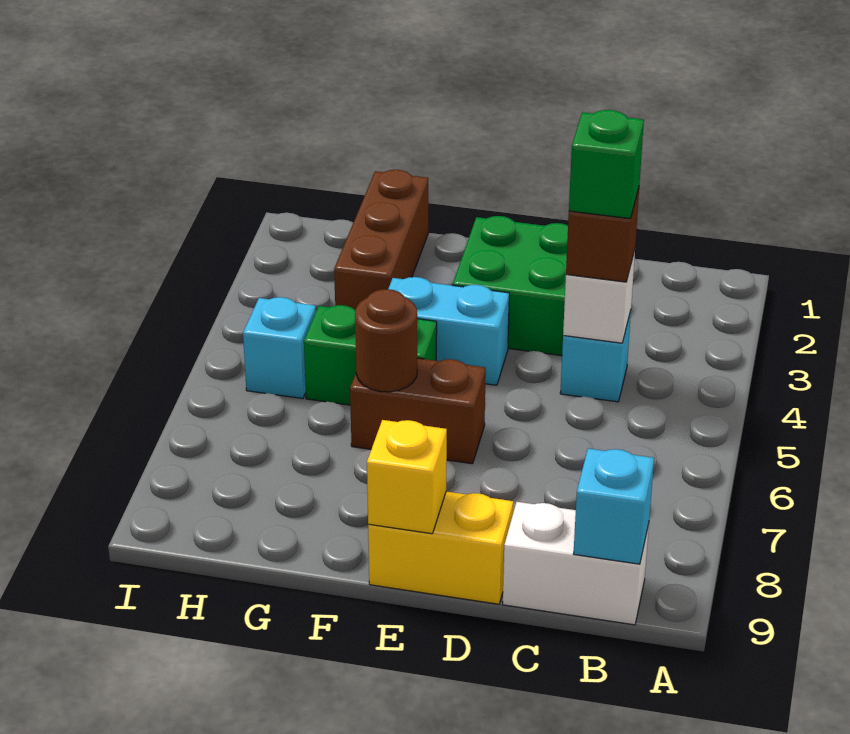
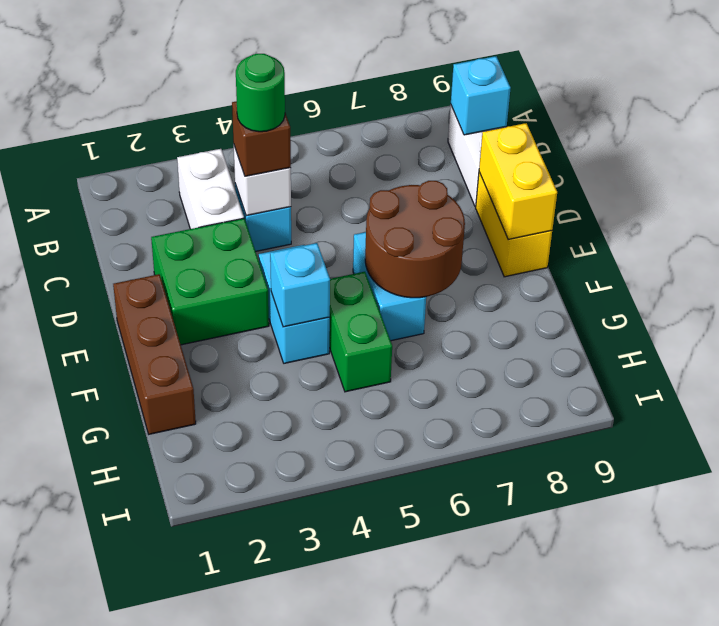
none -> white brick B3:C3 level 1
green brick C4 level 4 -> green round brick C4 level 4
brown brick E6:F6 level 1 -> cyan brick E6:F6 level 1
yellow brick E9 level 2 -> yellow brick D9:E9 level 2
brown round brick F6 level 2 -> brown round brick E6:F7 level 2
brown brick G1:G3 level 1 -> brown brick E1:G1 level 1
cyan brick H5 level 1 -> cyan brick F4 level 2

